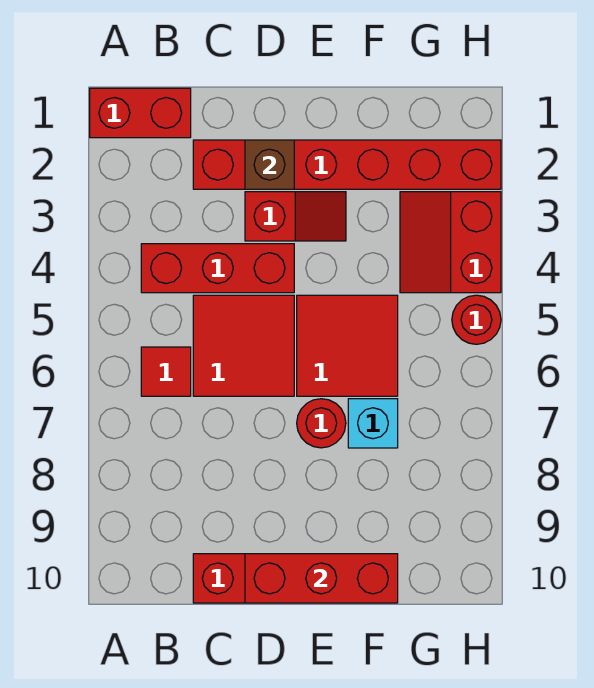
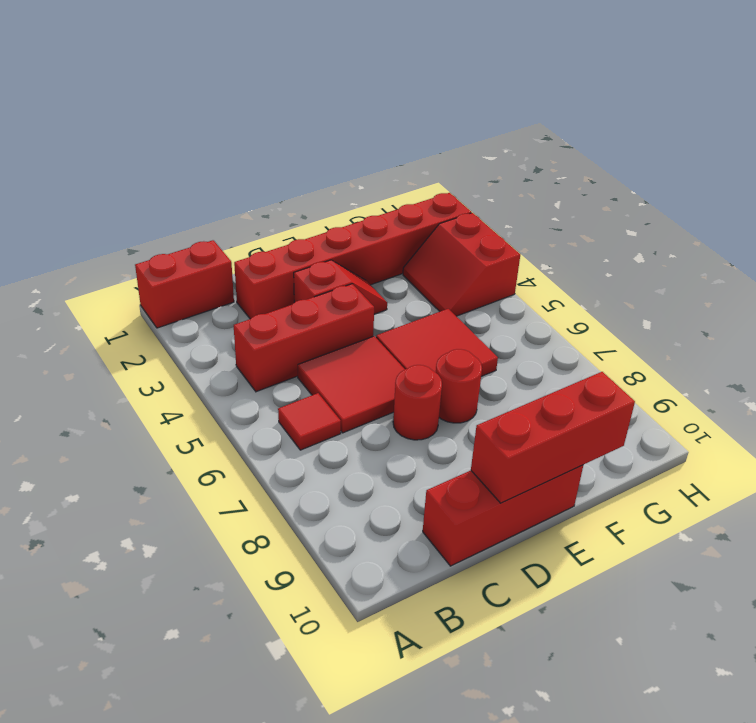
brown brick D2 level 2 -> none
cyan brick F7 level 1 -> none
red round brick H5 level 1 -> red round brick D7 level 1

